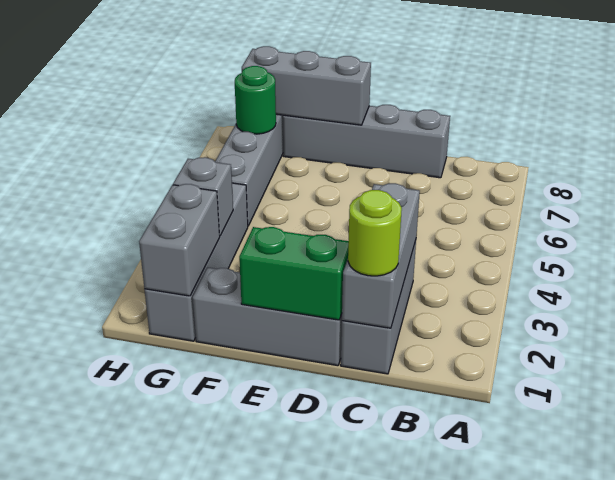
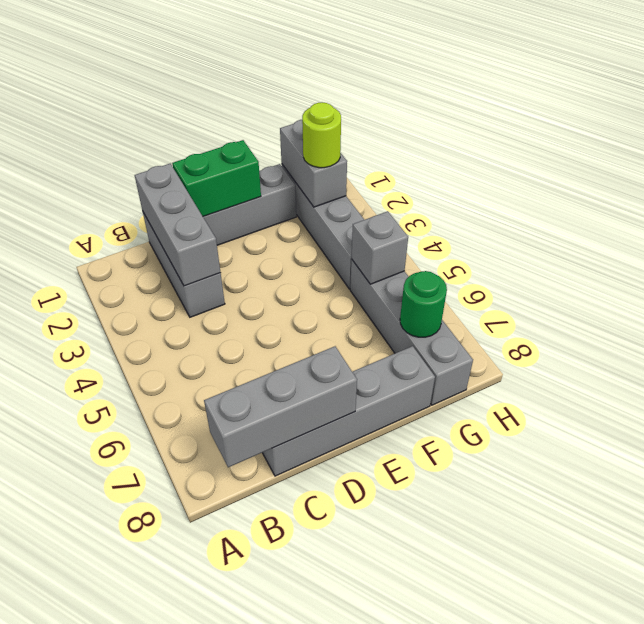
lime round brick C1 level 3 -> lime round brick G2 level 3
grey brick E8:G8 level 2 -> grey brick B8:D8 level 2
grey brick G3 level 2 -> grey brick G5 level 2

